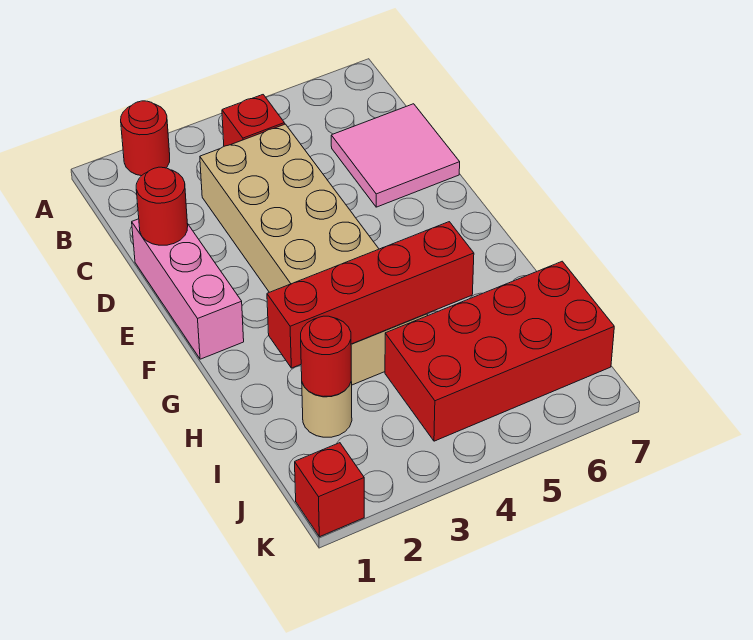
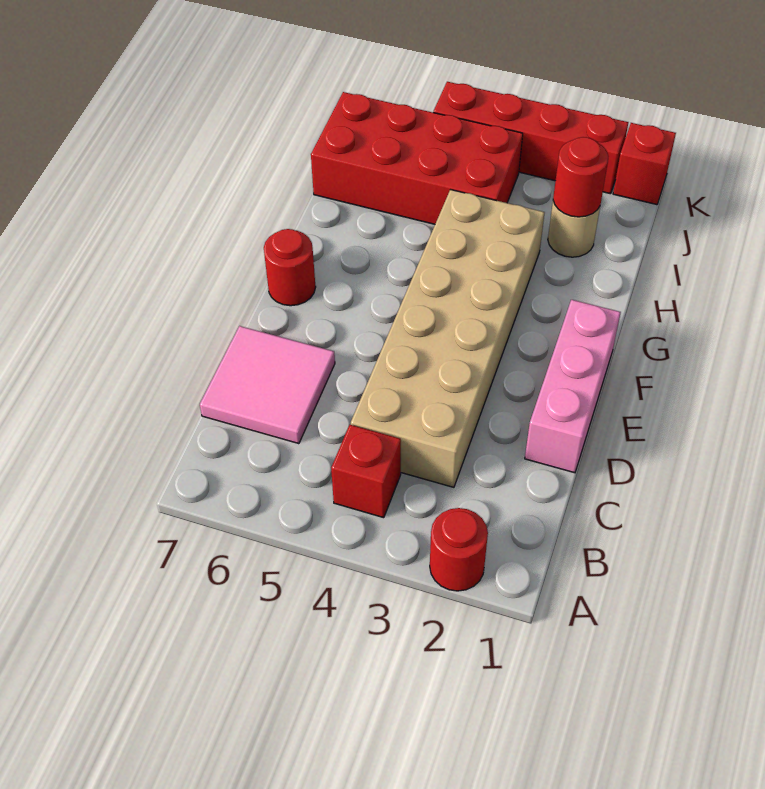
red round brick D1 level 2 -> red round brick F7 level 1
red brick H2:H5 level 2 -> red brick K2:K5 level 1

